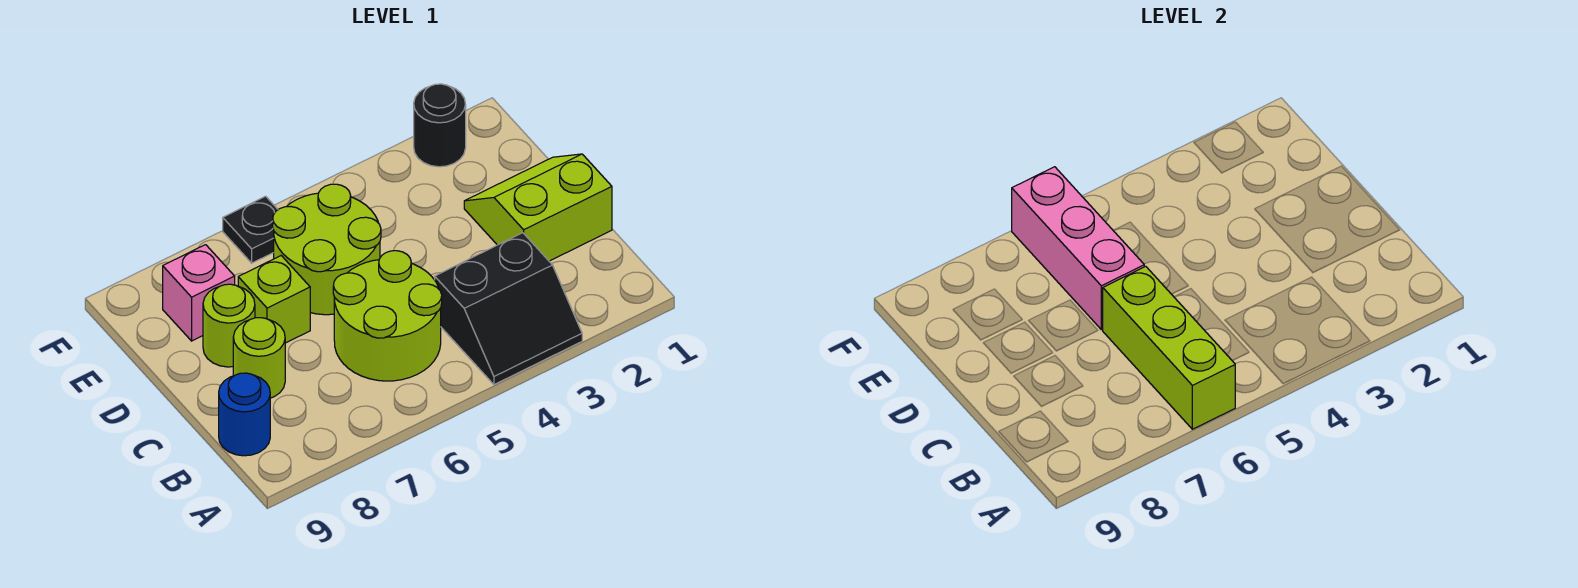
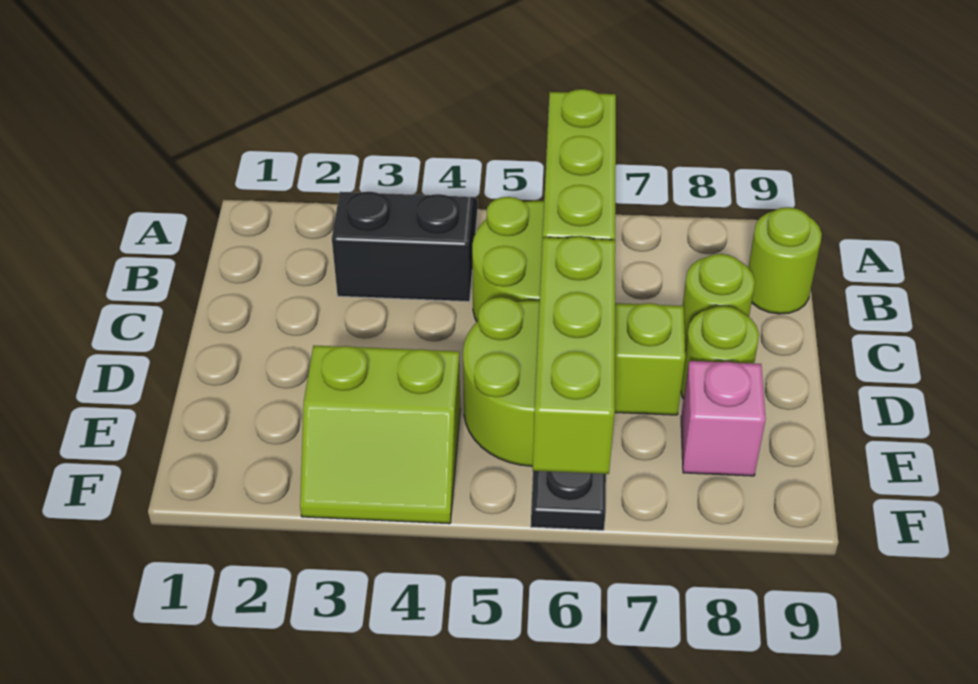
blue round brick B9 level 1 -> lime round brick B9 level 1
lime slope C1:D2 level 1 top C -> lime slope E3:F4 level 1 top E
pink brick D6:F6 level 2 -> lime brick D6:F6 level 2
black round brick F2 level 1 -> none

